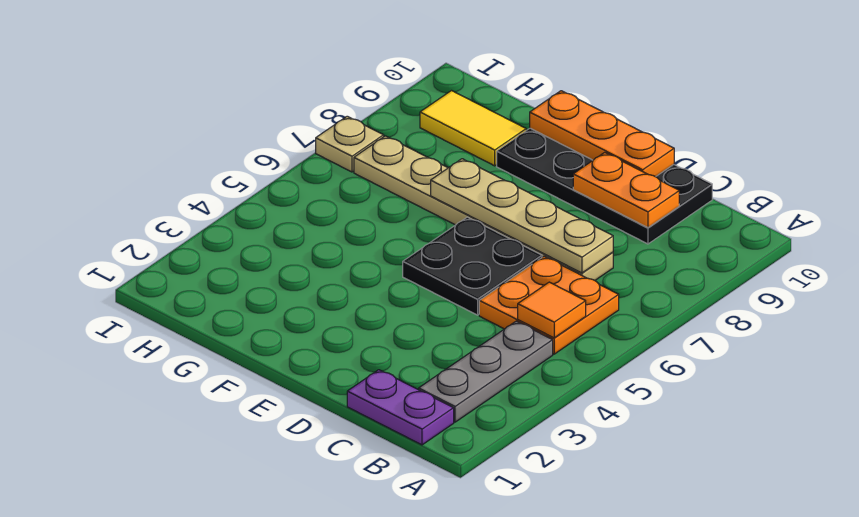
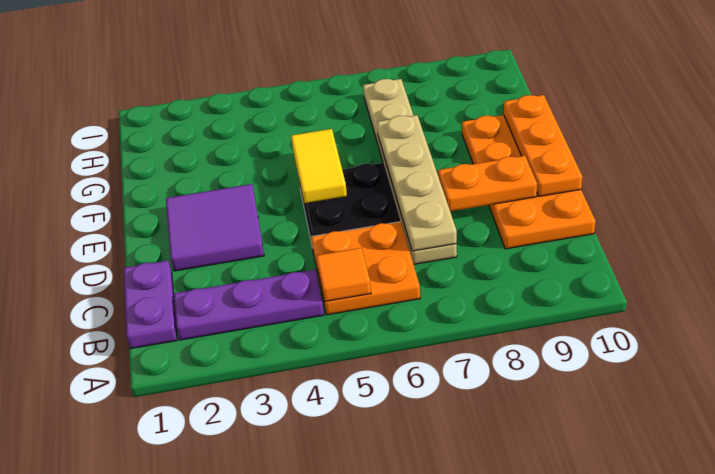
grey plate B2:B4 level 1 -> purple plate B2:B4 level 1
black plate C9:F10 level 1 -> orange plate C9:F10 level 1
orange plate C9:D9 level 2 -> orange plate D8:D9 level 2
none -> purple tile D2:E3 level 1
yellow tile G9:H9 level 1 -> yellow tile E5:F5 level 2
tan plate I7 level 1 -> none

